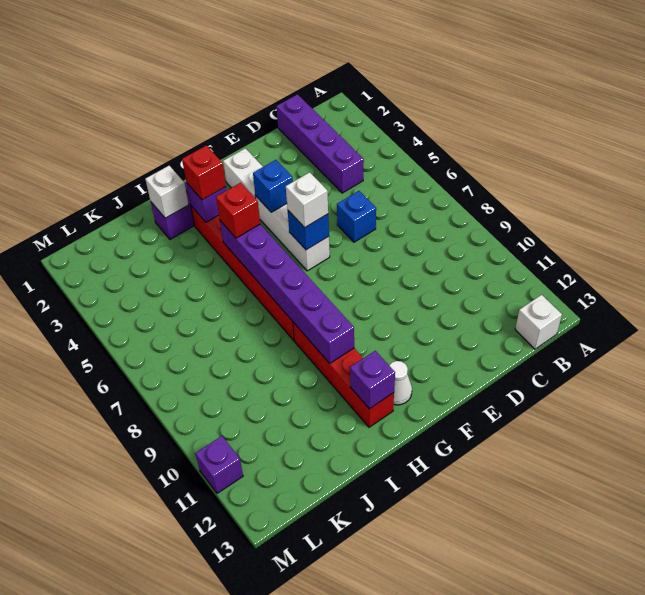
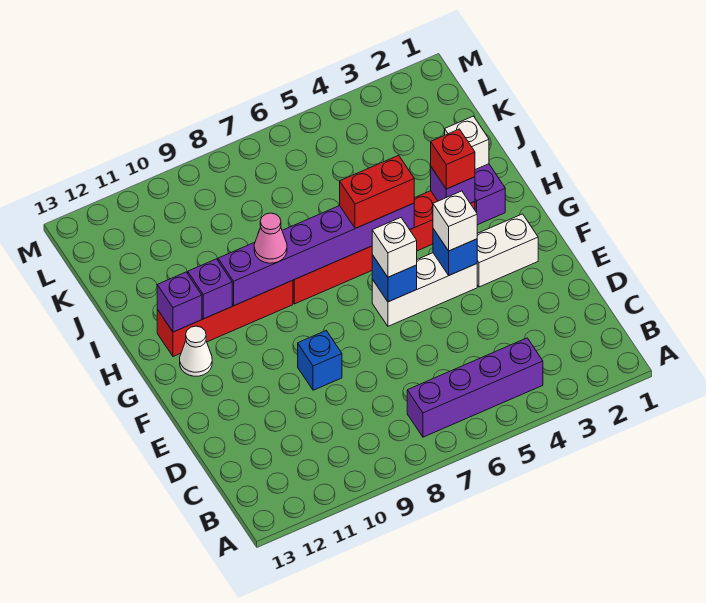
white brick B13 level 1 -> white brick F4 level 3
purple brick C1:C4 level 1 -> purple brick B4:B7 level 1
blue brick D6 level 1 -> blue brick E9 level 1
red brick H5 level 3 -> red brick H5:H6 level 3
none -> pink cone H9 level 3
purple brick M11 level 1 -> purple brick H11 level 2

